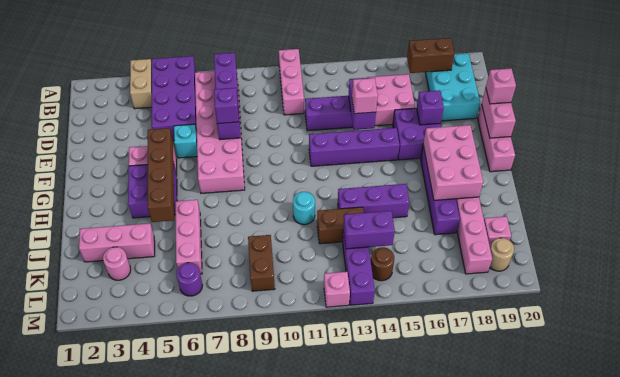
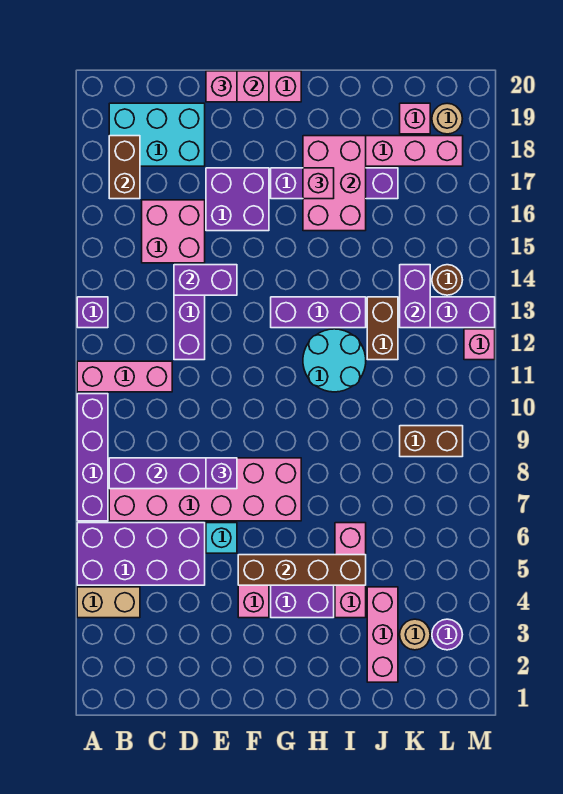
pink brick E14 level 3 -> pink brick H17 level 3
purple brick E17 level 2 -> purple brick A13 level 1
purple brick F12:F15 level 1 -> purple brick A7:A10 level 1
pink brick G17:I18 level 2 -> pink brick H16:I18 level 2
pink brick I6:K6 level 1 -> pink brick I4:I6 level 1
cyan round brick I11 level 1 -> cyan round brick H11:I12 level 1
purple brick I13:I15 level 1 -> purple brick G13:I13 level 1
pink round brick K3 level 1 -> tan round brick K3 level 1
purple round brick L6 level 1 -> purple round brick L3 level 1

